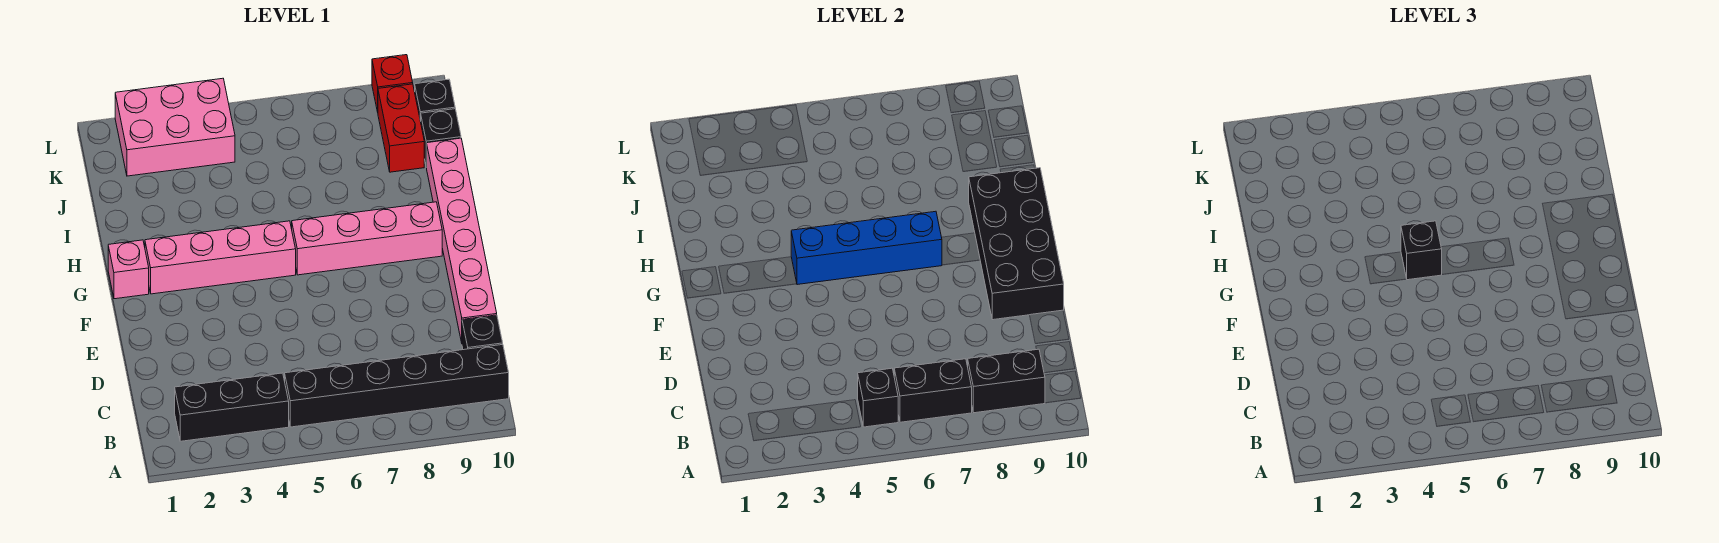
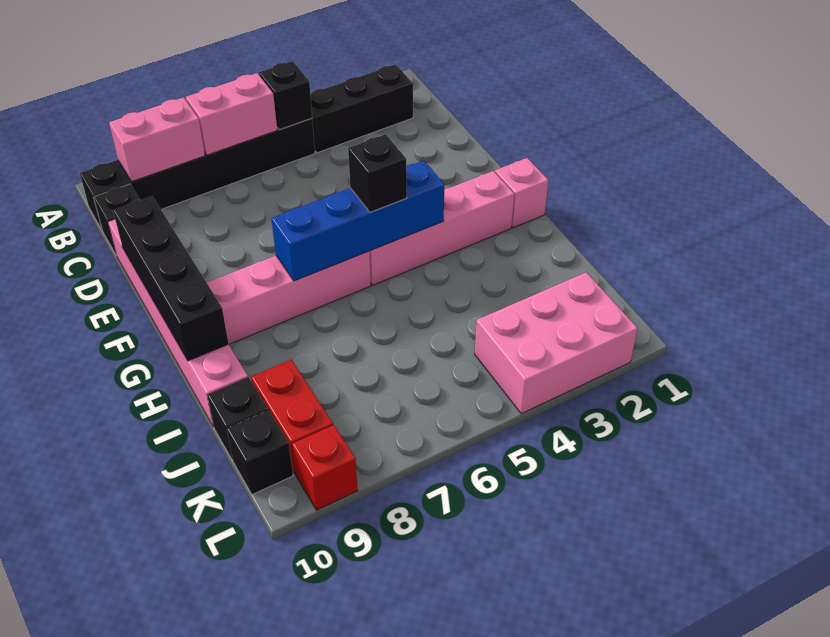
black brick B6:B7 level 2 -> pink brick B6:B7 level 2
black brick B8:B9 level 2 -> pink brick B8:B9 level 2
black brick E9:H10 level 2 -> black brick E10:H10 level 2

